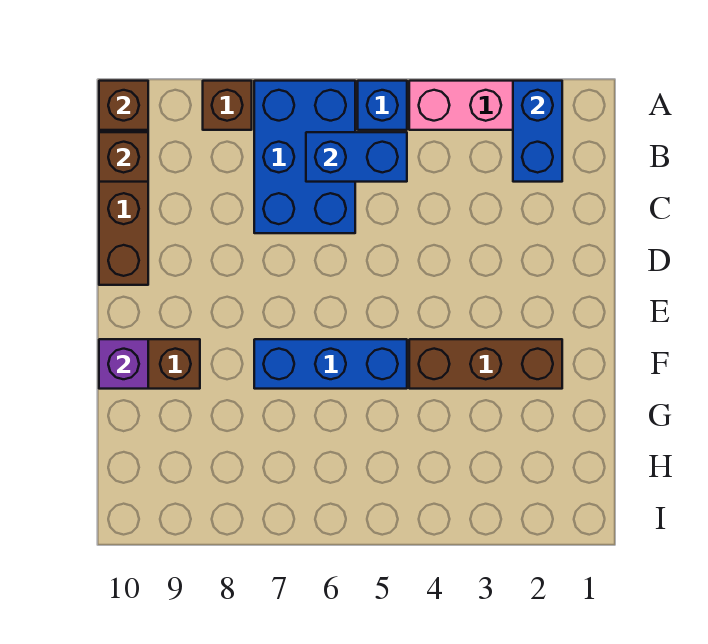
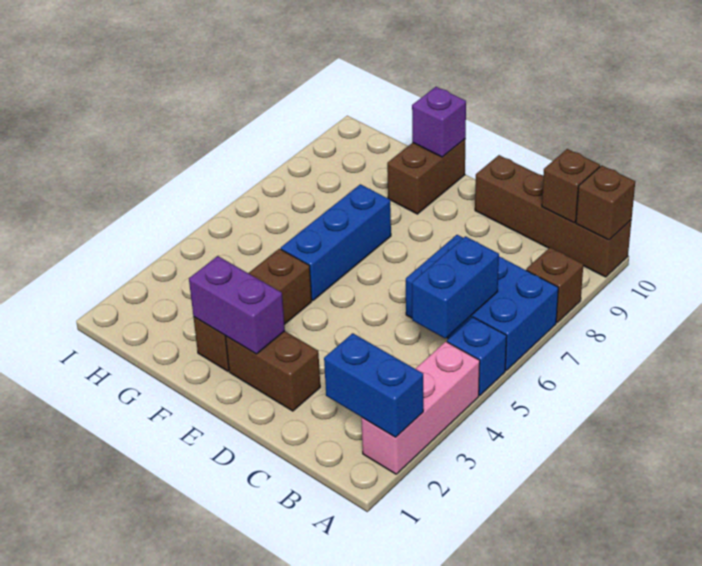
none -> brown brick D2:E2 level 1
none -> purple brick E2:F2 level 2

